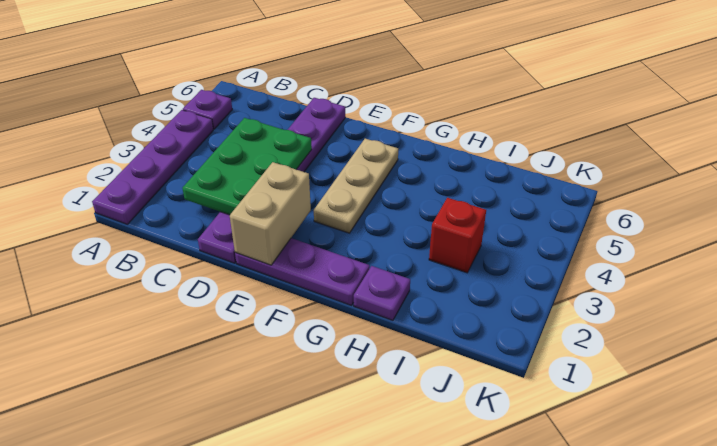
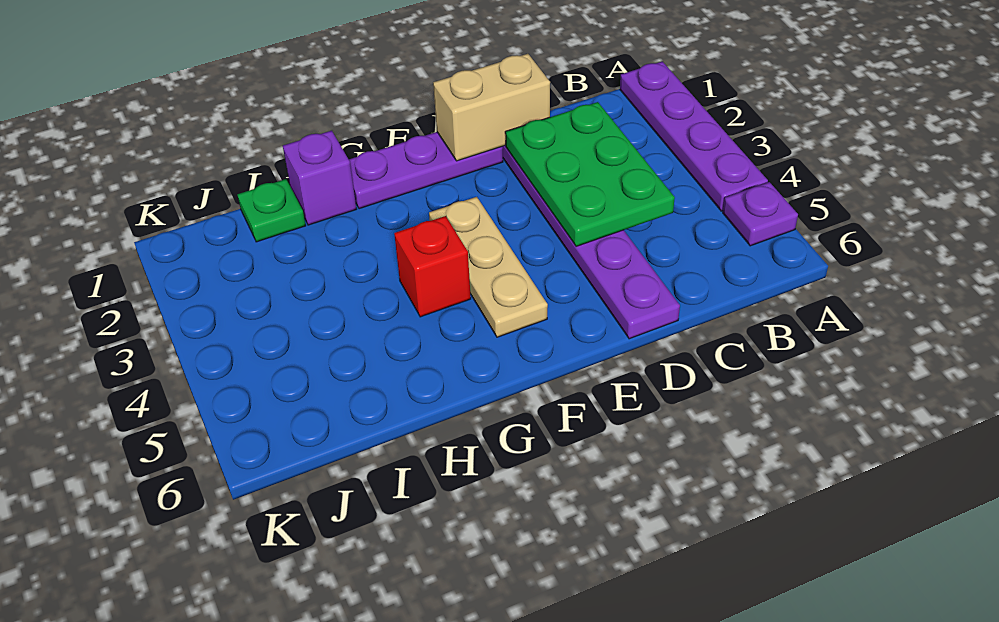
tan brick E1:E2 level 2 -> tan brick D1:E1 level 2
purple plate H1 level 1 -> purple brick H1 level 1
none -> green plate I1 level 1
red brick I3 level 1 -> red brick G4 level 1

